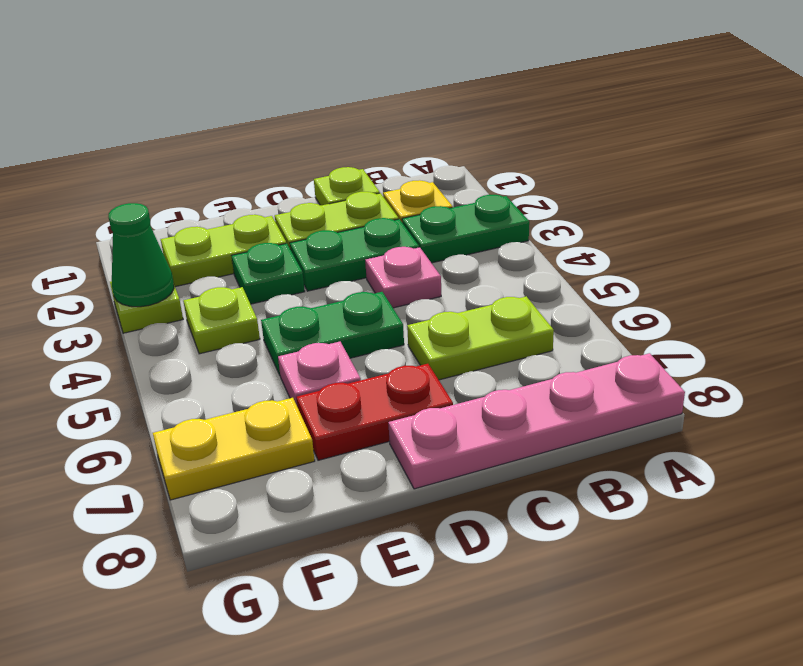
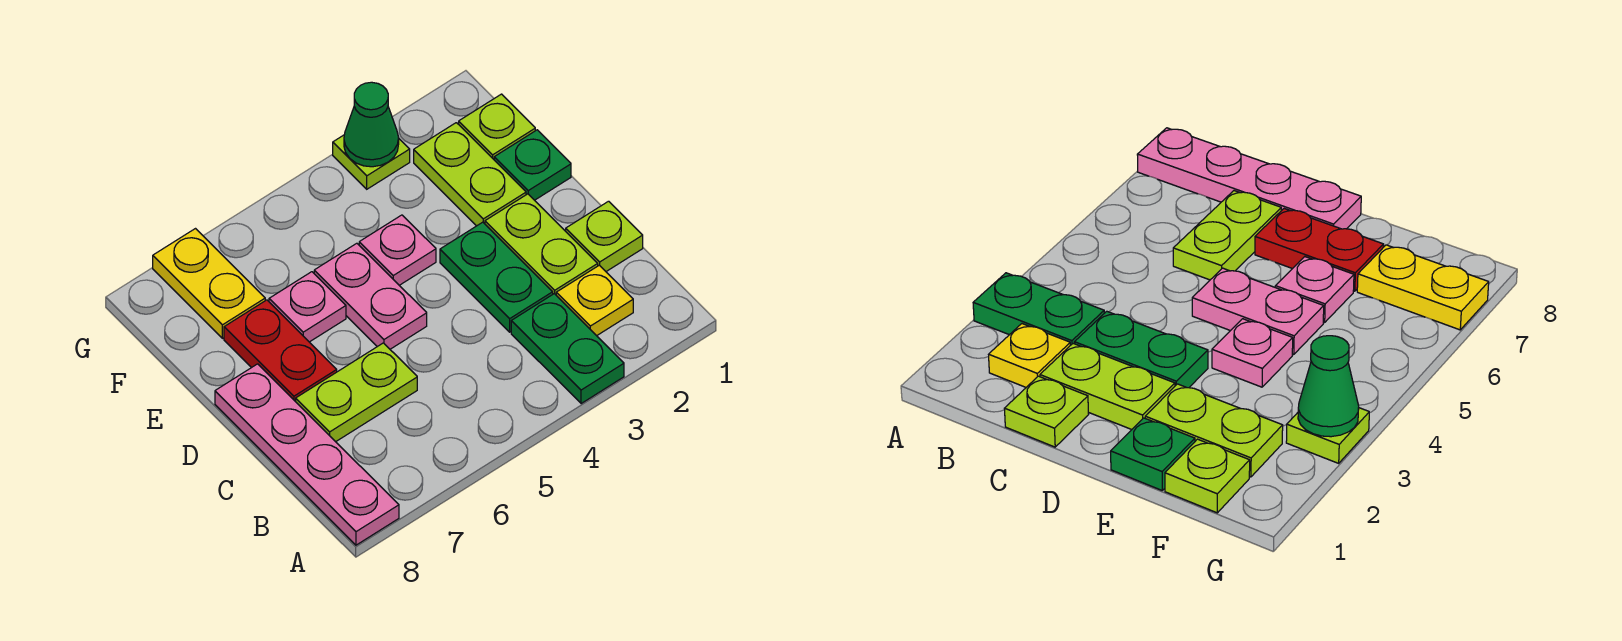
lime plate B6:C6 level 1 -> lime plate C6:C7 level 1
pink plate C4 level 1 -> pink plate E4 level 1
green plate D5:E5 level 1 -> pink plate D5:E5 level 1
green plate E3 level 1 -> green plate E1 level 1
lime plate F4 level 1 -> lime plate F1 level 1

